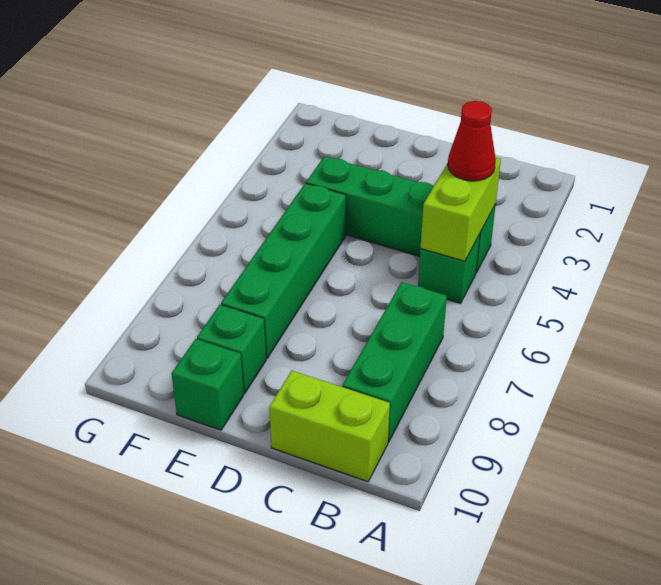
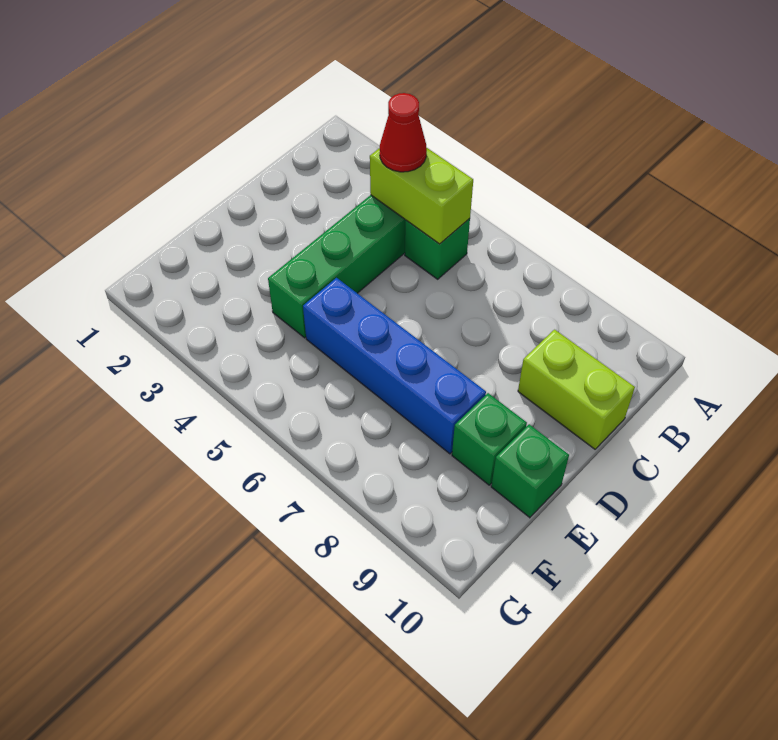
green brick B7:B9 level 1 -> none
lime brick B10:C10 level 1 -> lime brick C9:C10 level 1
green brick E5:E8 level 1 -> blue brick E5:E8 level 1

